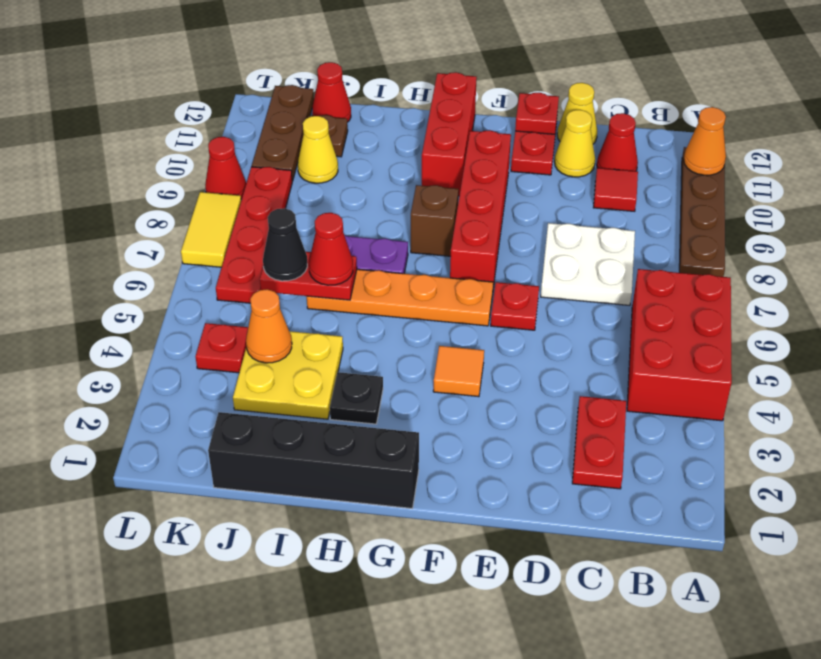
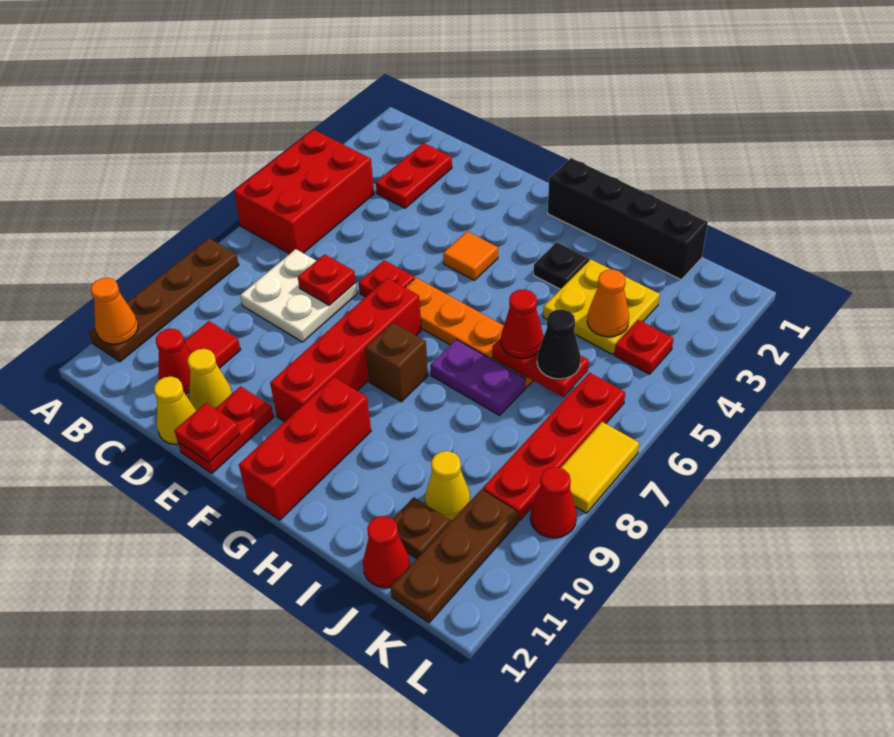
none -> red plate D7 level 2

